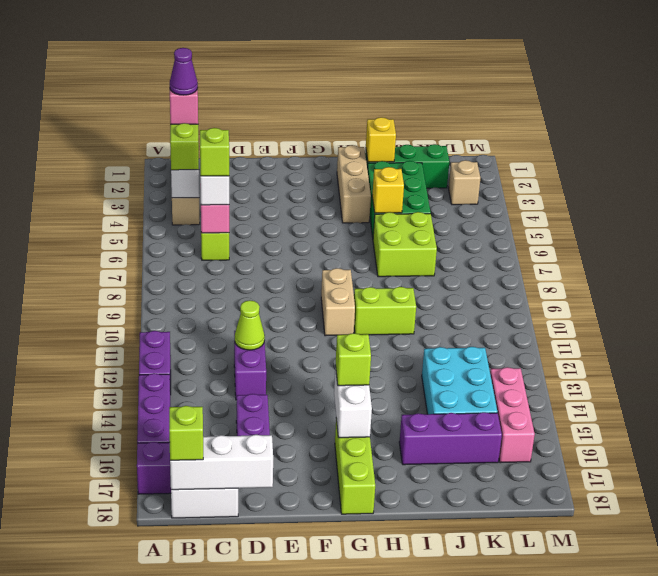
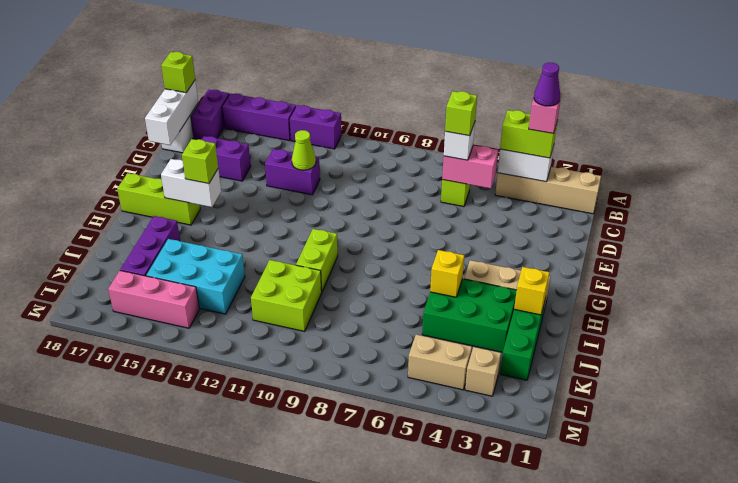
tan brick G9:G10 level 1 -> tan brick L4:L5 level 1
lime brick I6:J7 level 1 -> lime brick J10:K11 level 1

